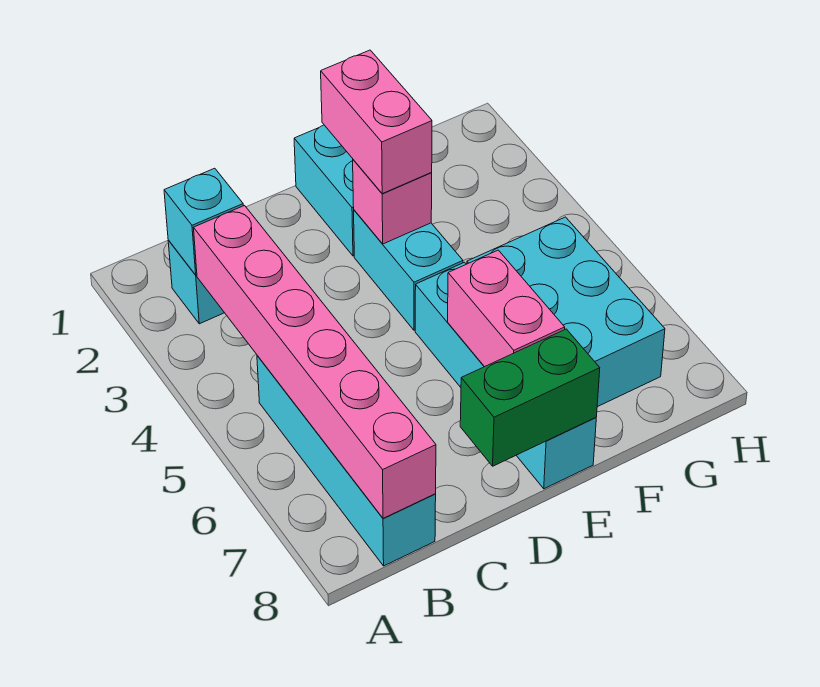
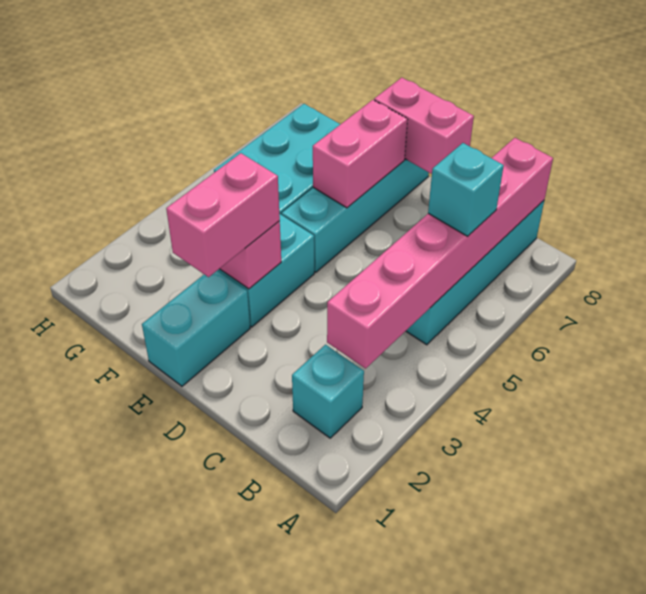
cyan brick B2 level 2 -> cyan brick B6 level 3
green brick D8:E8 level 2 -> pink brick D8:E8 level 2

